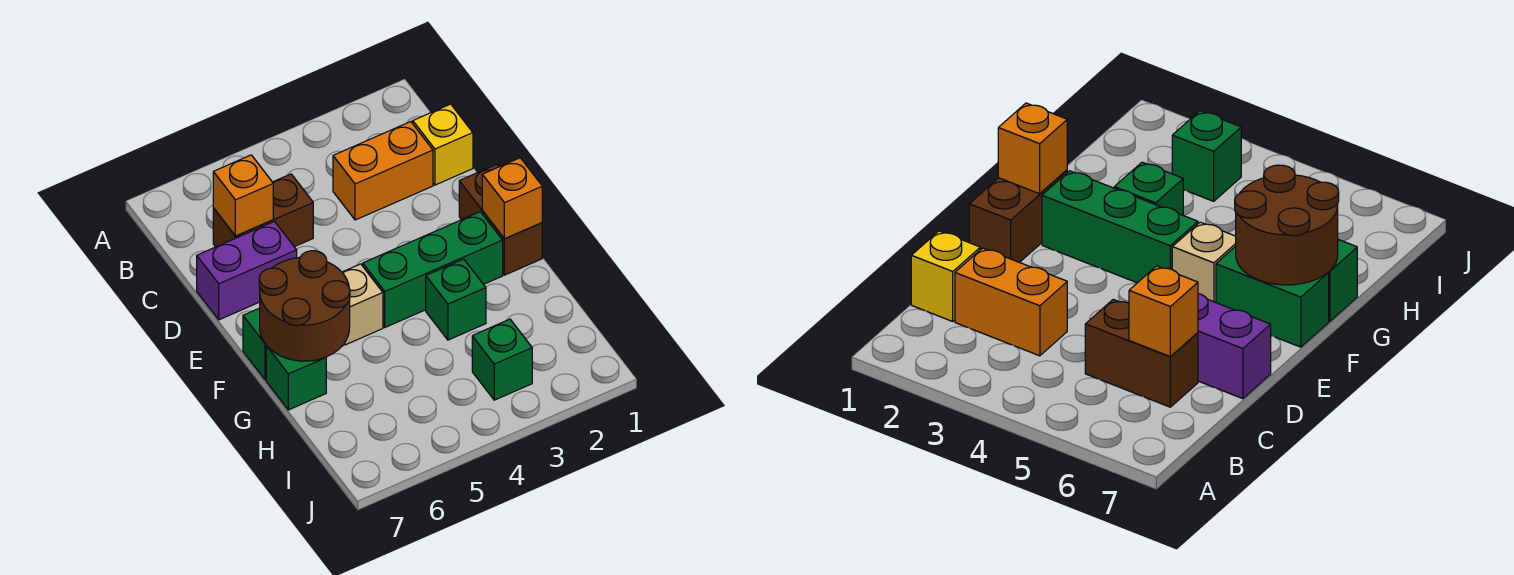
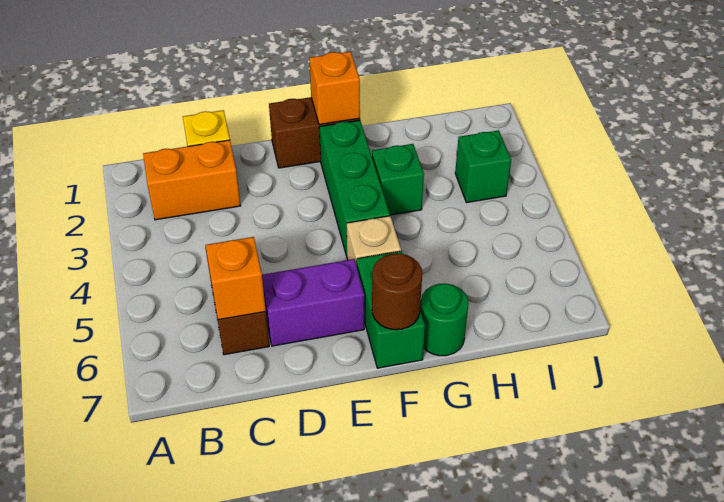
orange brick C2:C3 level 1 -> orange brick B2:C2 level 1
purple brick D6:D7 level 1 -> purple brick D6:E6 level 1
brown round brick F6:G7 level 2 -> brown round brick F7 level 2
green brick G7 level 1 -> green round brick G7 level 1

